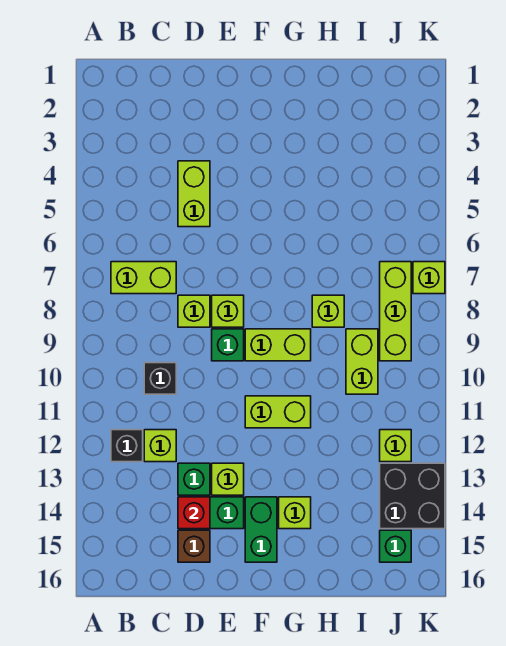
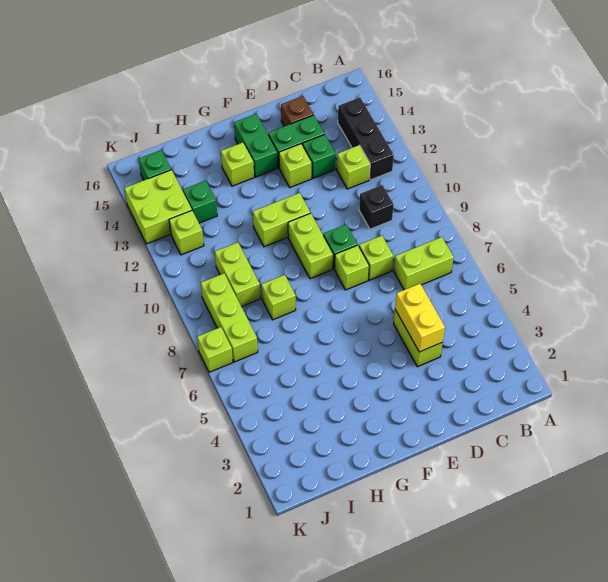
black brick B12 level 1 -> black brick B12:B14 level 1
none -> yellow brick D4:D5 level 2
red brick D14 level 2 -> none
lime brick F9:G9 level 1 -> lime brick F9:F10 level 1
none -> green brick I13 level 1
black brick J13:K14 level 1 -> lime brick J13:K14 level 1

